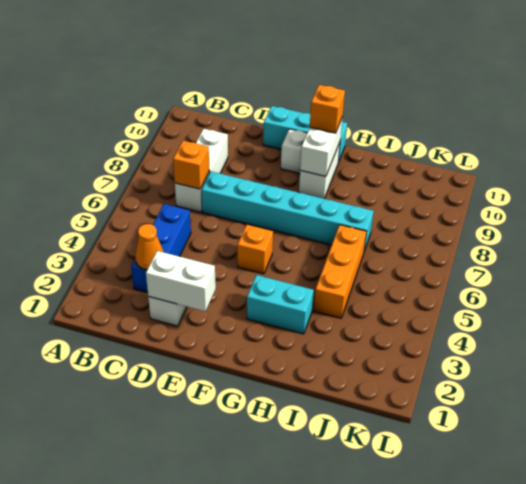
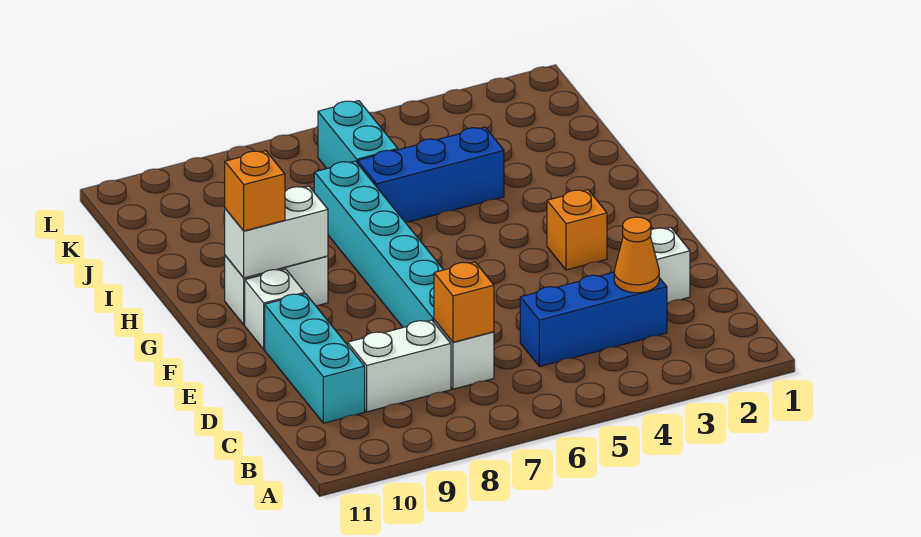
white brick D2:E2 level 2 -> none
cyan brick E11:G11 level 1 -> cyan brick C10:E10 level 1
orange brick F5 level 1 -> orange brick F3 level 1
cyan brick G3:H3 level 1 -> cyan brick J6:K6 level 1
orange brick I4:I6 level 1 -> blue brick I4:I6 level 1

